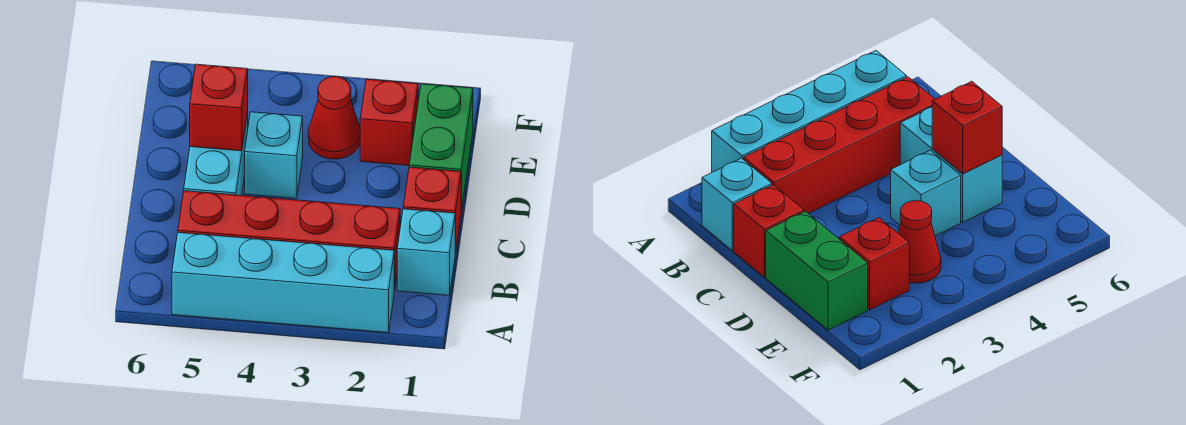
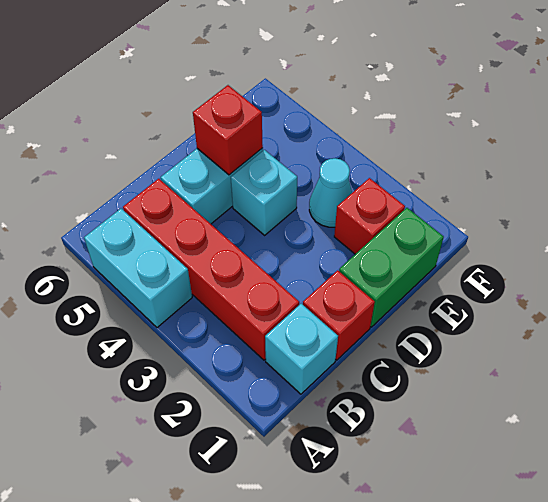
cyan brick A2:A5 level 1 -> cyan brick A4:A5 level 1
red cone E3 level 1 -> cyan cone E3 level 1

